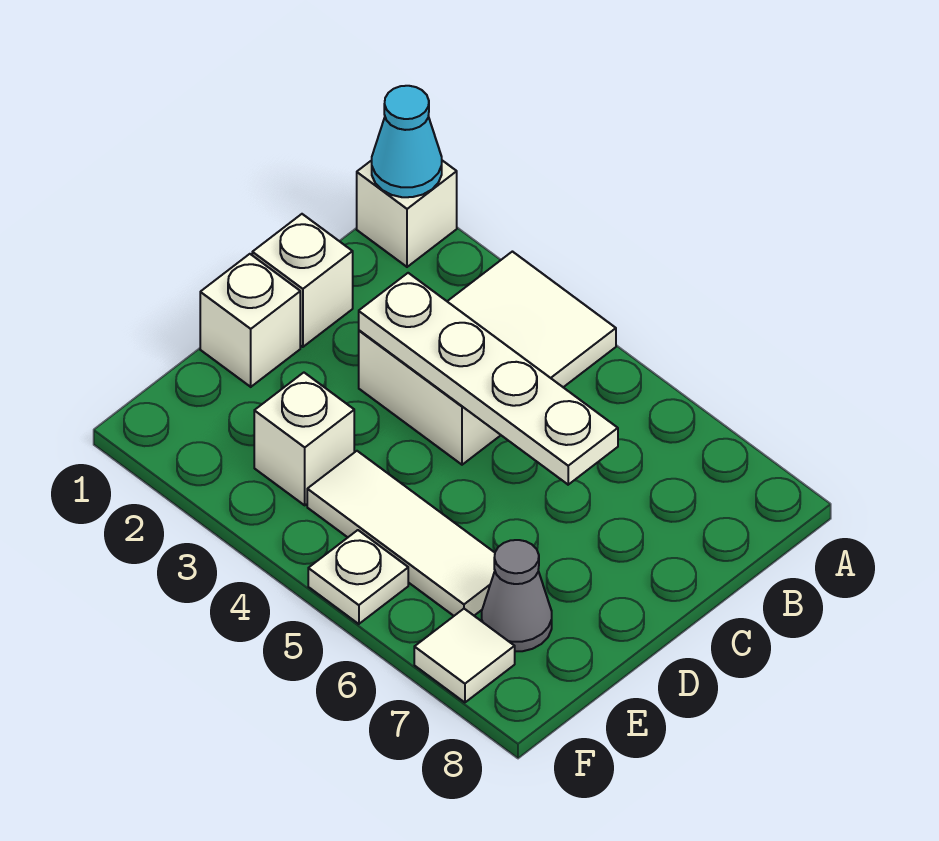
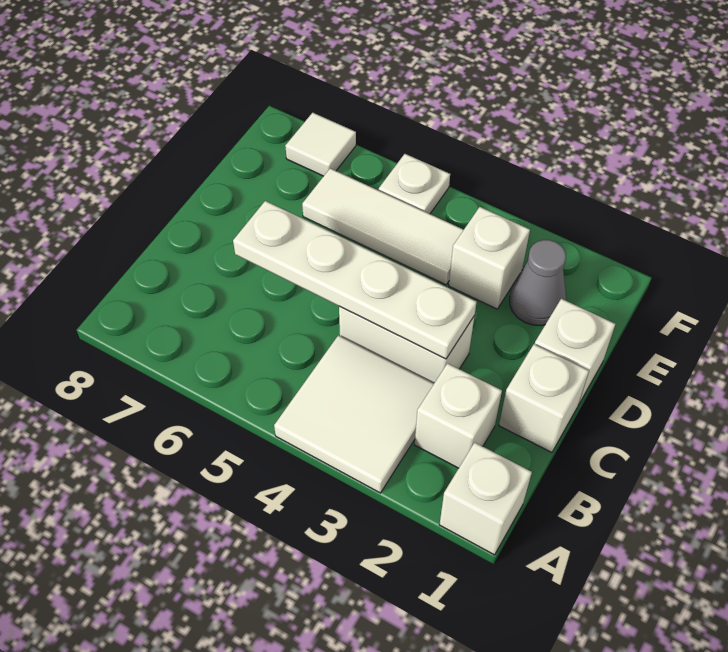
cyan cone A1 level 2 -> none
none -> white brick B2 level 1
grey cone E7 level 1 -> grey cone E2 level 1

